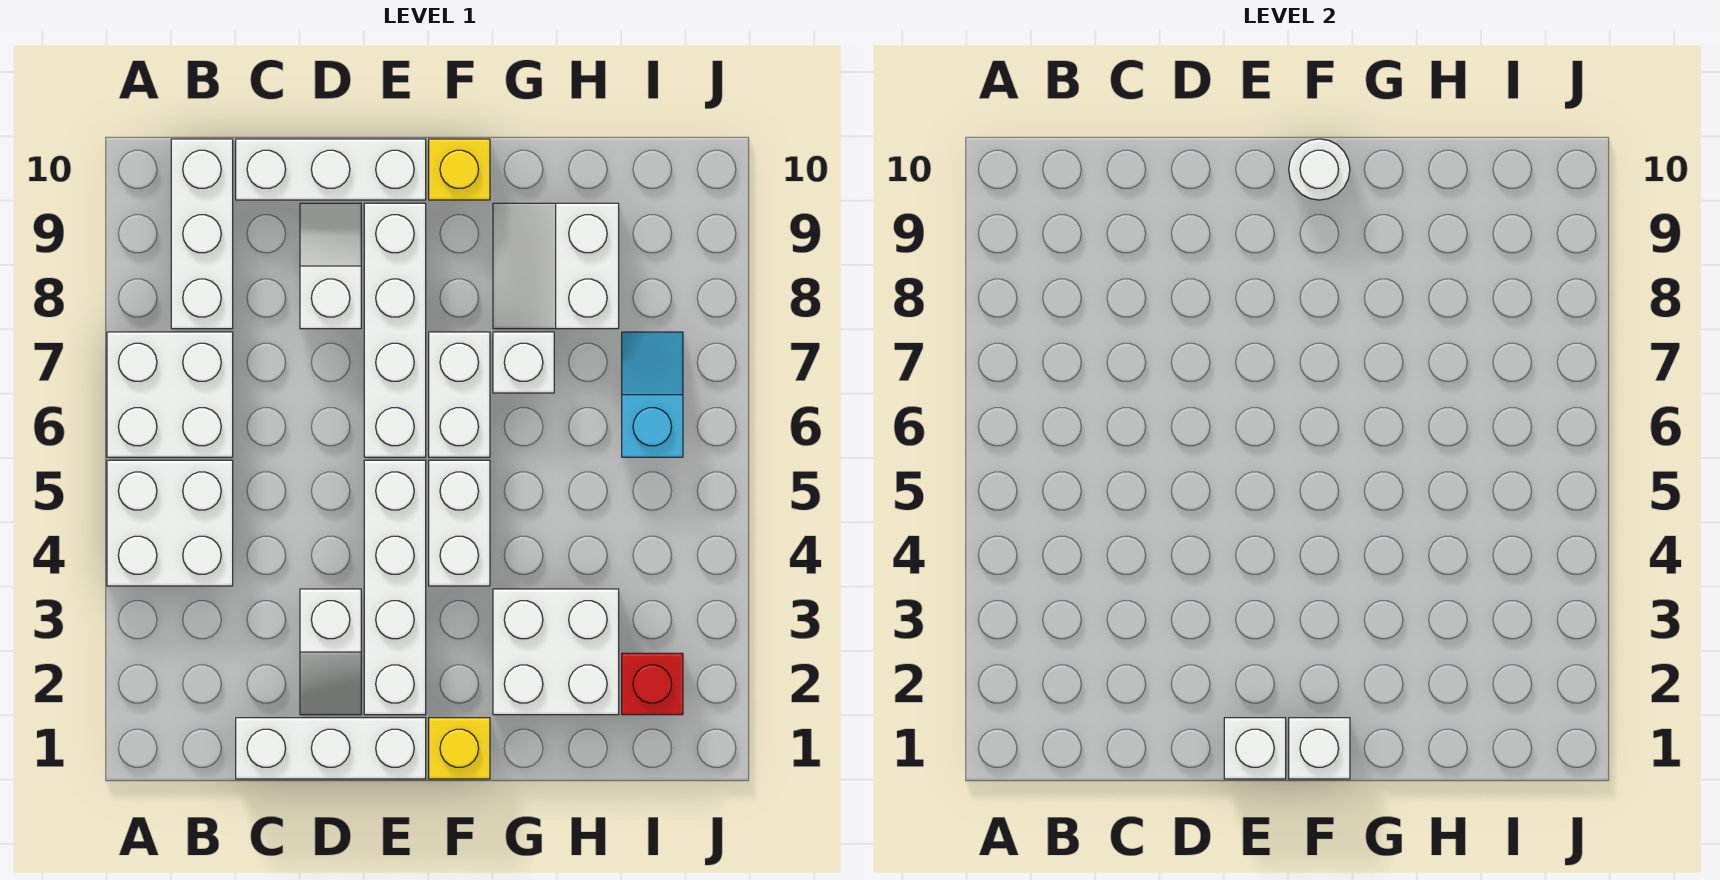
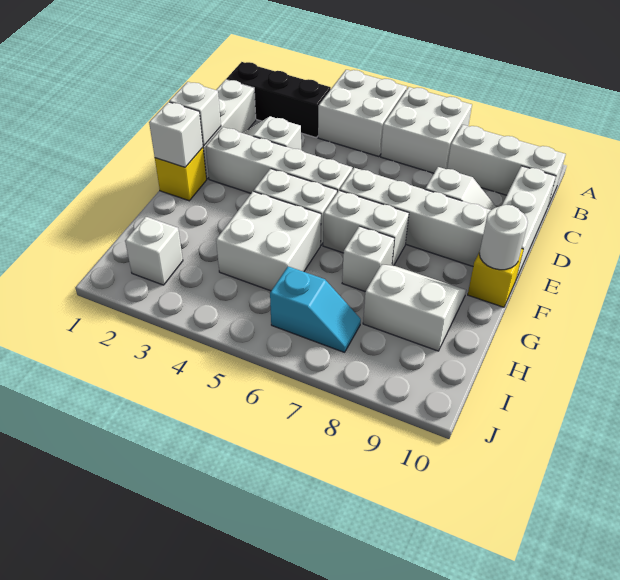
none -> black brick B1:B3 level 1
white brick G2:H3 level 1 -> white brick G4:H5 level 1
red brick I2 level 1 -> white brick I2 level 1

